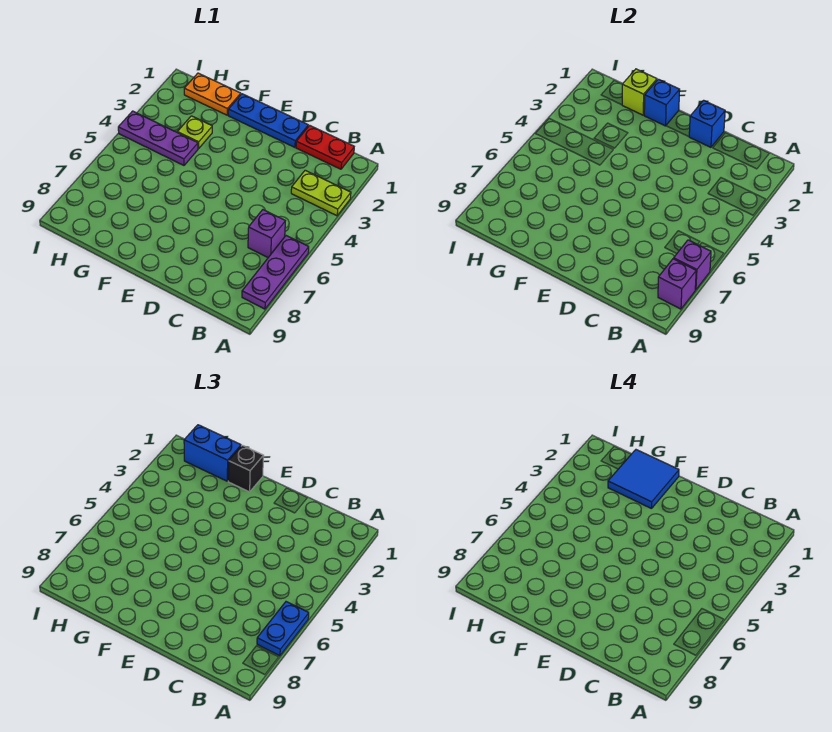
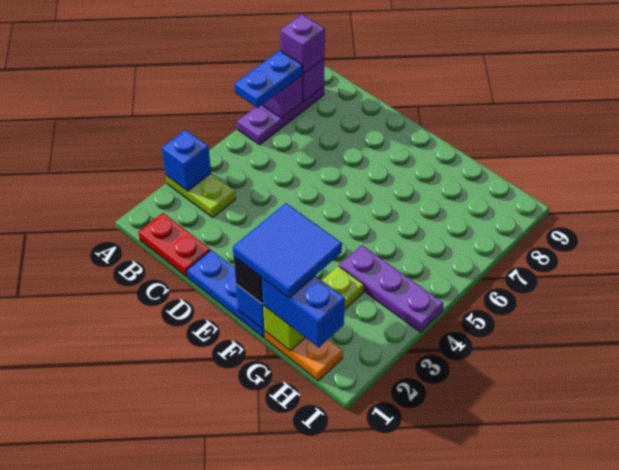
purple brick B6 level 1 -> purple brick A8 level 3
blue brick D1 level 2 -> blue brick A3 level 2

